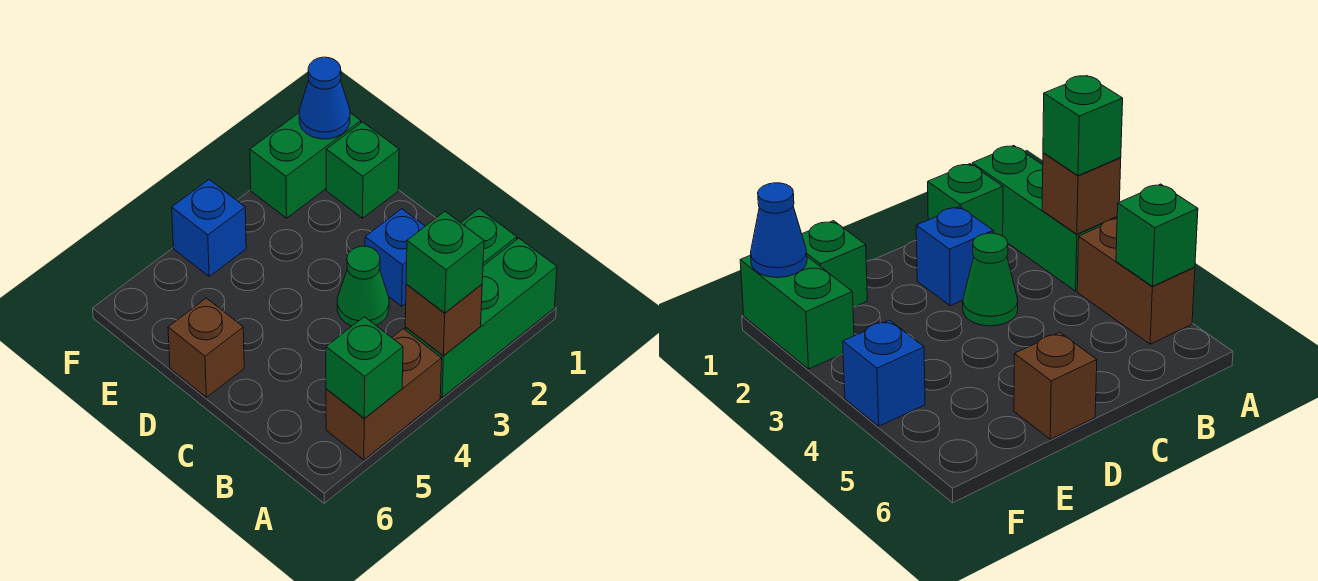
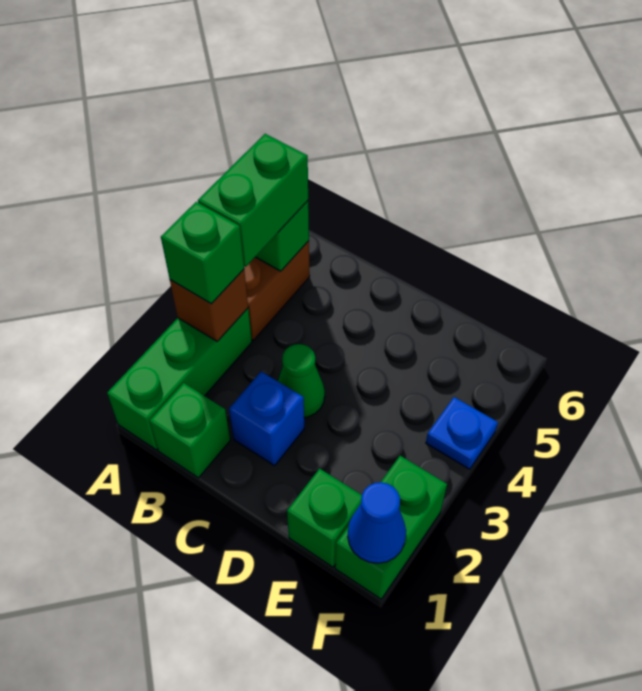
none -> green brick A4:A5 level 3
brown brick D6 level 1 -> none
blue brick F4 level 1 -> blue plate F4 level 1

